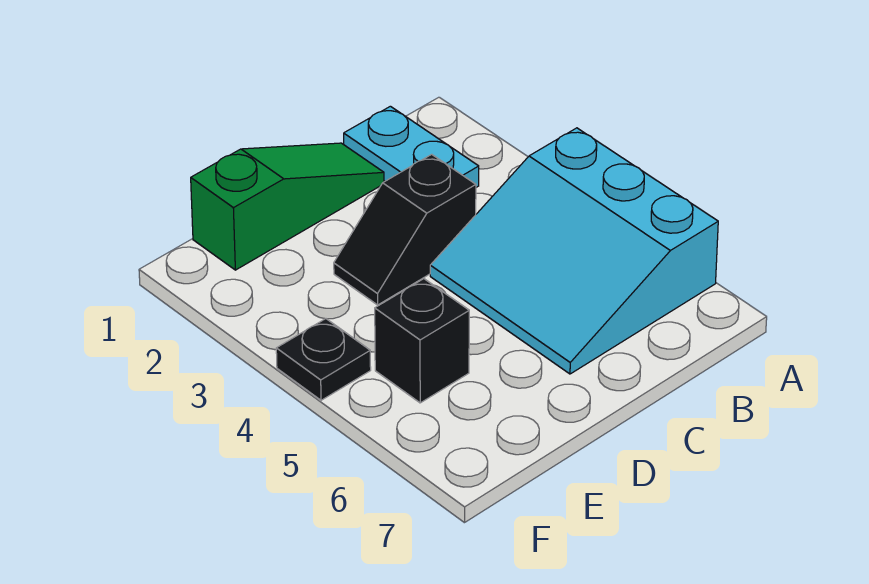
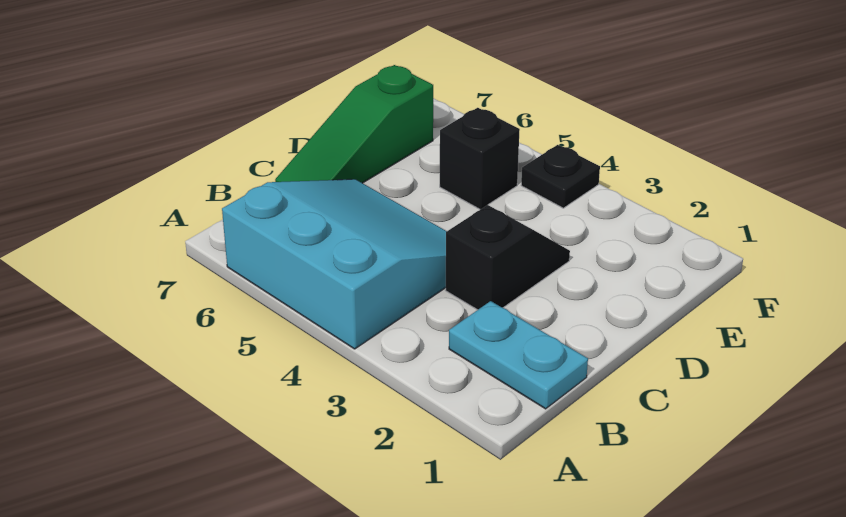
green slope C1:E1 level 1 top E -> green slope C7:E7 level 1 top E

